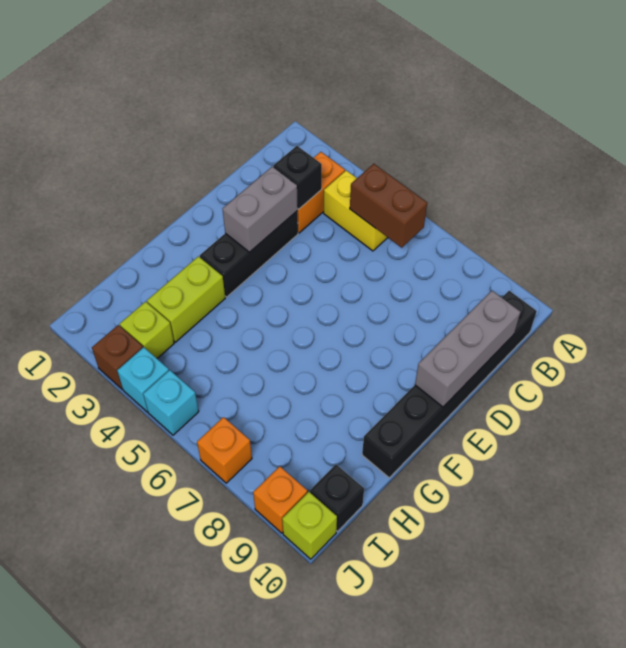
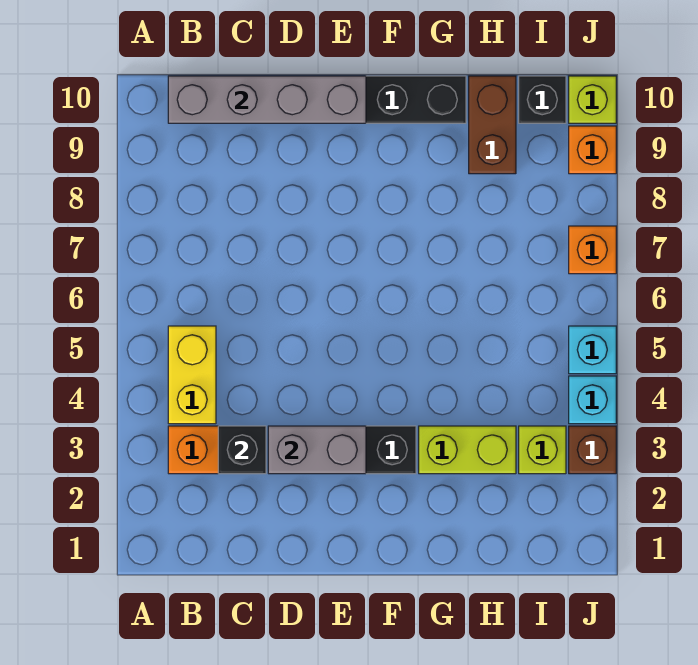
brown brick B5:B6 level 2 -> brown brick H9:H10 level 1
grey brick C10:E10 level 2 -> grey brick B10:E10 level 2

